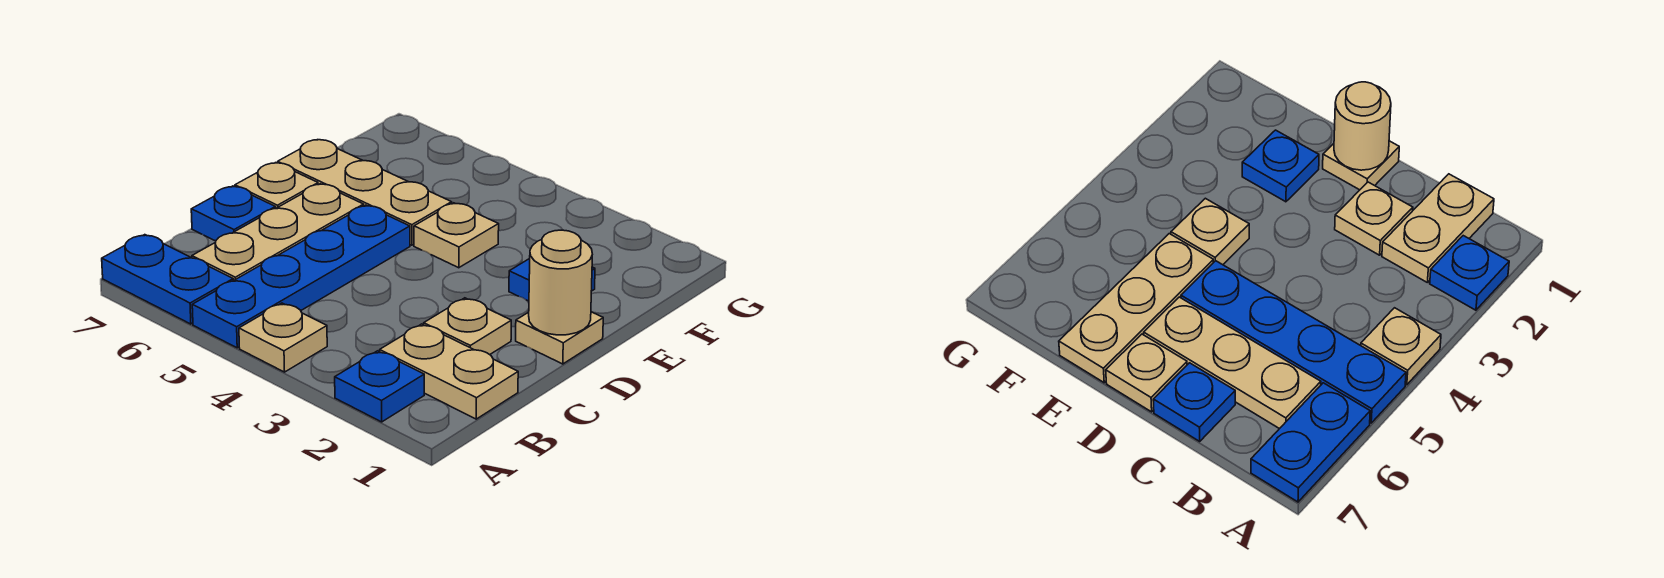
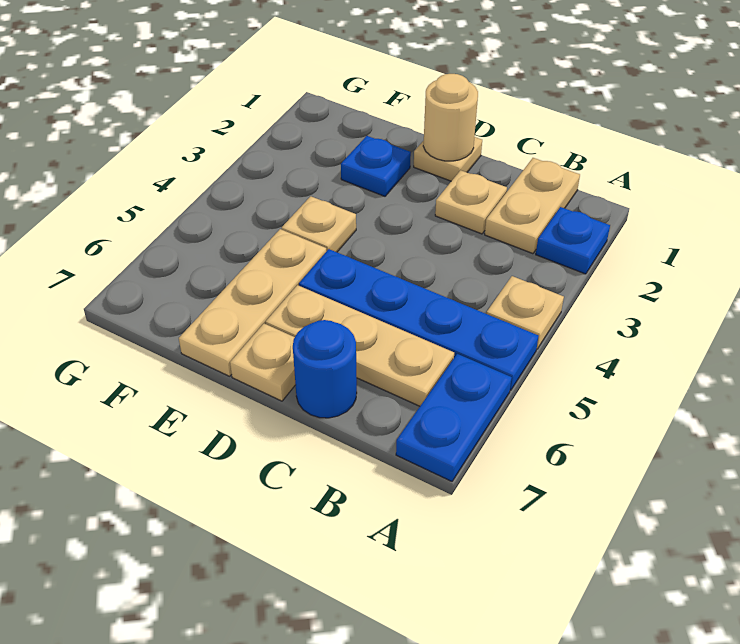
blue plate C7 level 1 -> blue round brick C7 level 1

